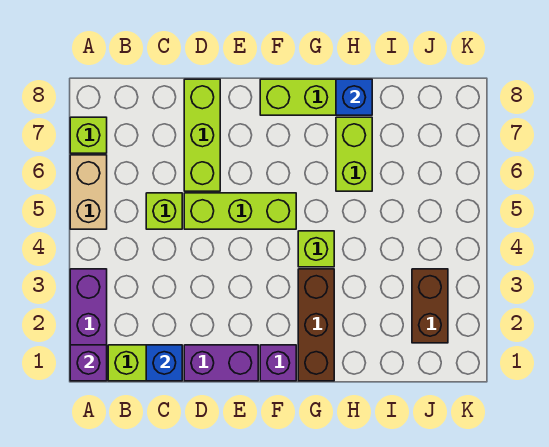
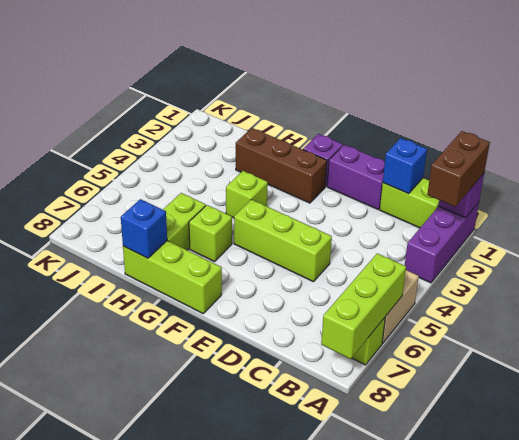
lime brick C5 level 1 -> lime brick G6 level 1
lime brick D6:D8 level 1 -> lime brick A6:A8 level 2
brown brick G1:G3 level 1 -> brown brick F2:H2 level 1
brown brick J2:J3 level 1 -> brown brick A1:A2 level 3

